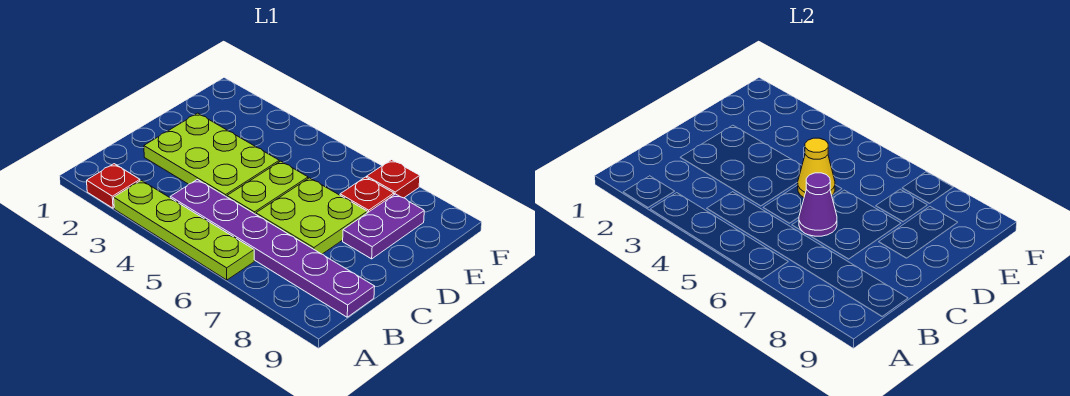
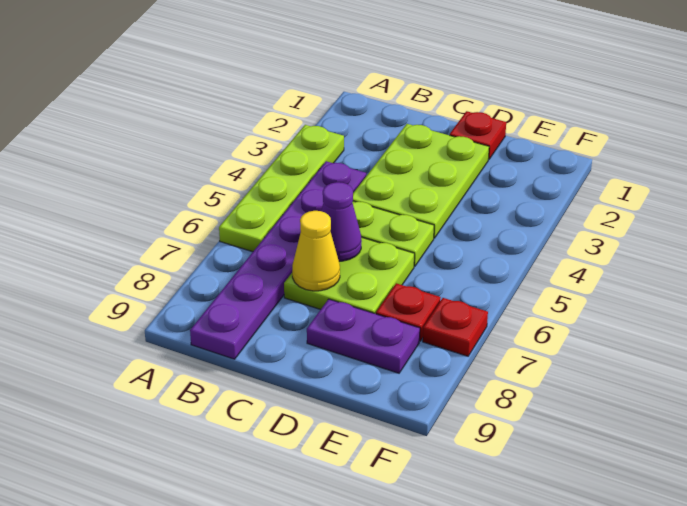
red plate A2 level 1 -> red plate D1 level 1
yellow cone D5 level 2 -> yellow cone C7 level 2

